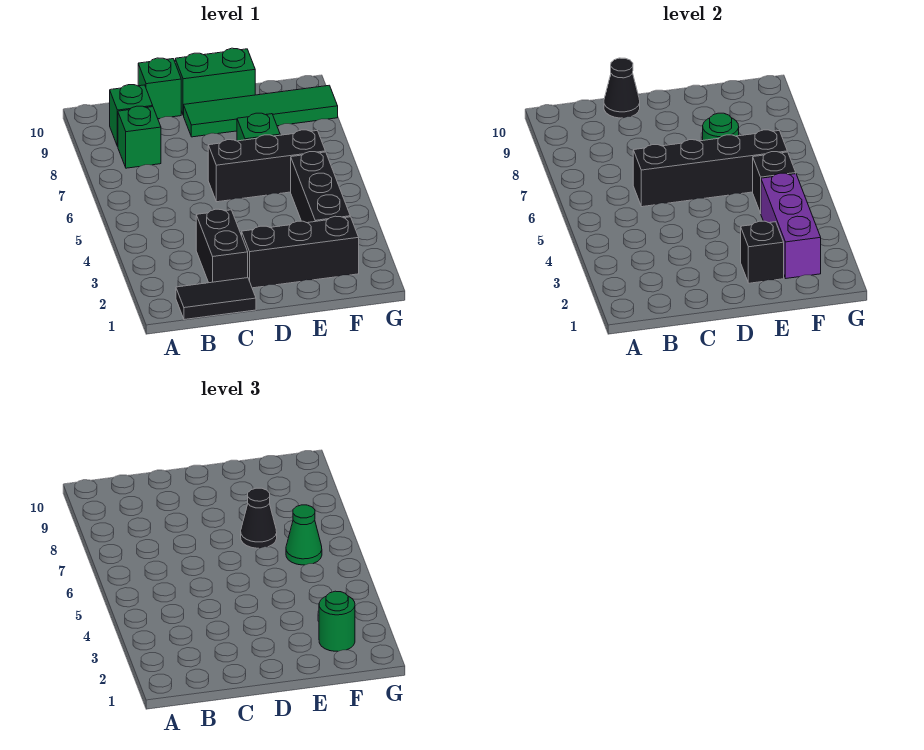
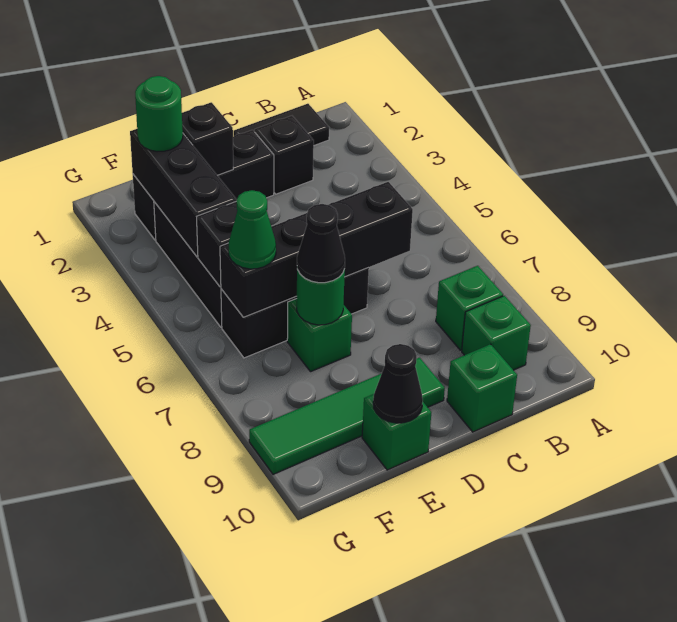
black brick C2:C3 level 1 -> black brick C2 level 1
black cone C10 level 2 -> black cone E10 level 2
green brick D10:E10 level 1 -> green brick E10 level 1
purple brick F2:F4 level 2 -> black brick F2:F4 level 2

